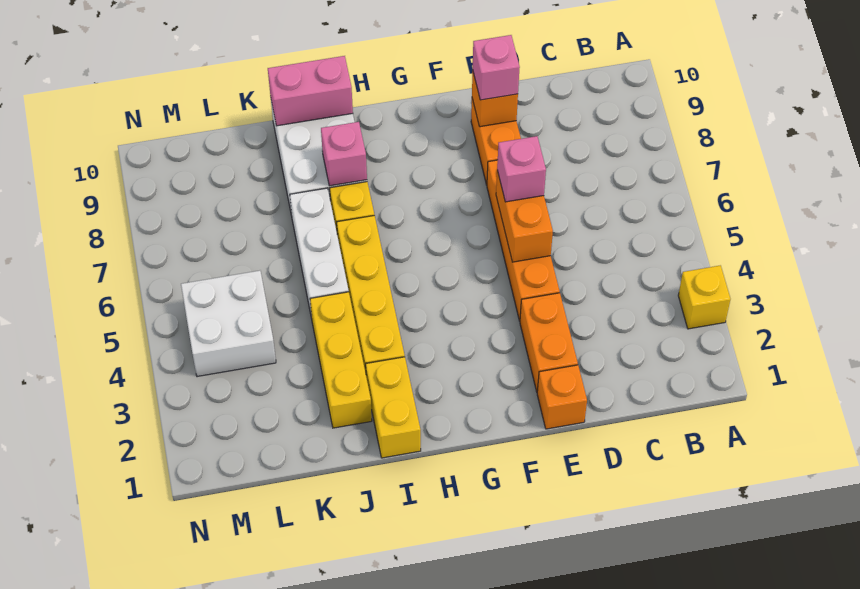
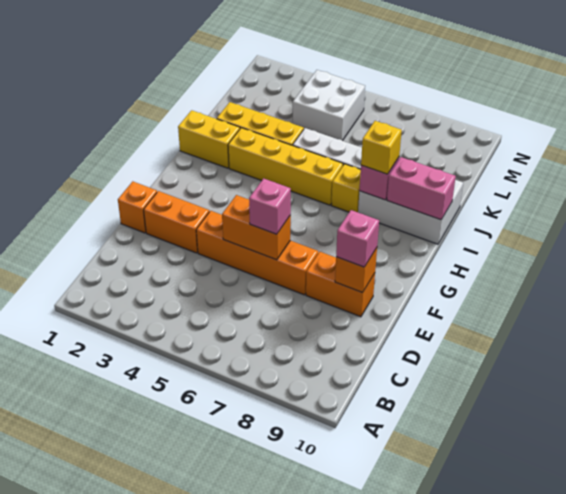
yellow brick A3 level 1 -> yellow brick I8 level 3
pink brick I10:J10 level 2 -> pink brick I9:I10 level 2

